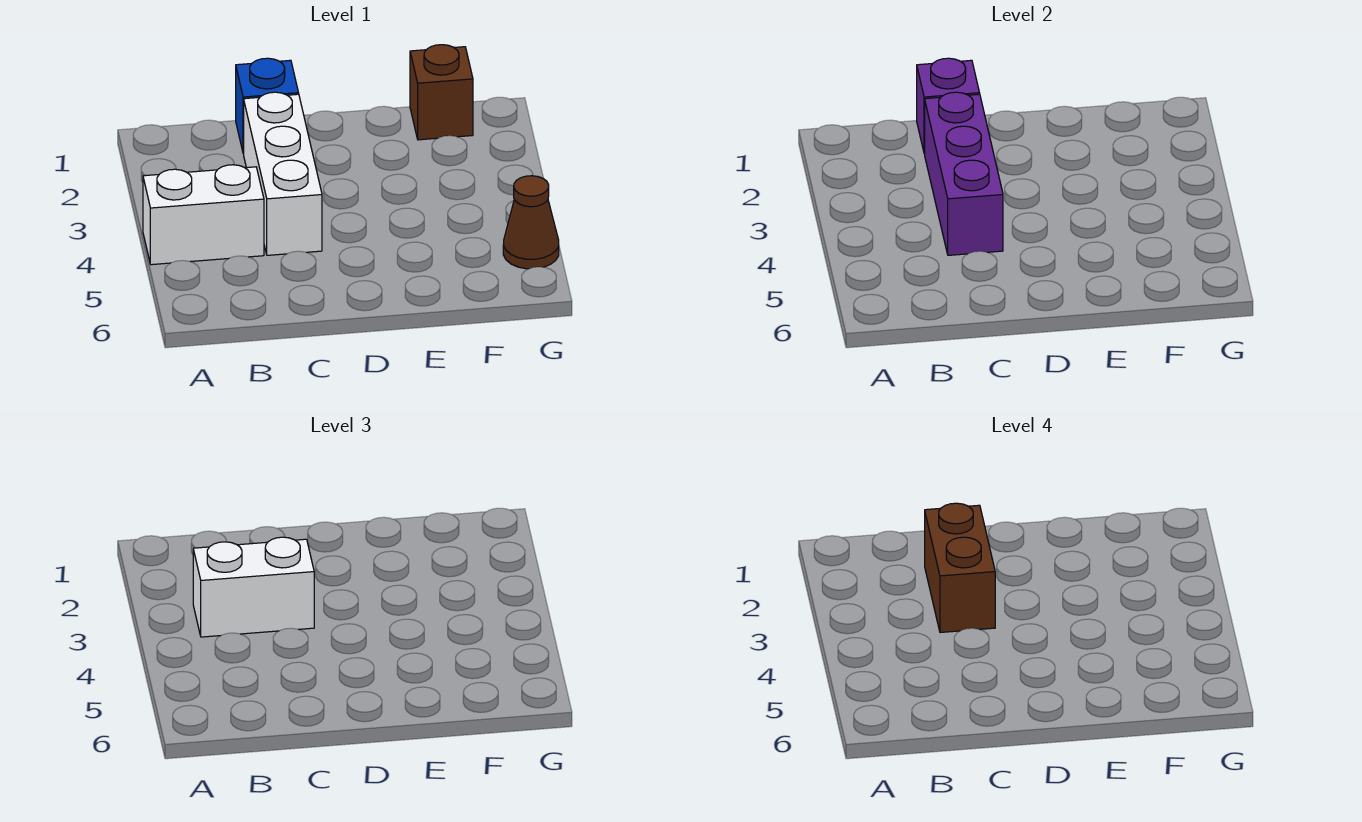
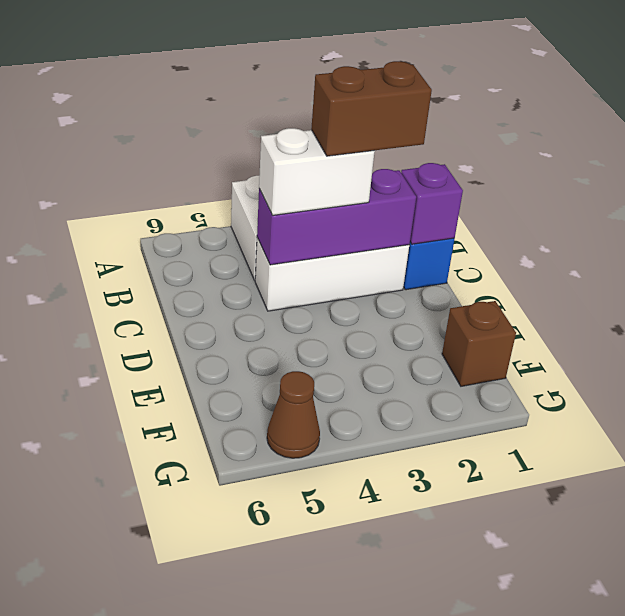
white brick B3:C3 level 3 -> white brick C3:C4 level 3

